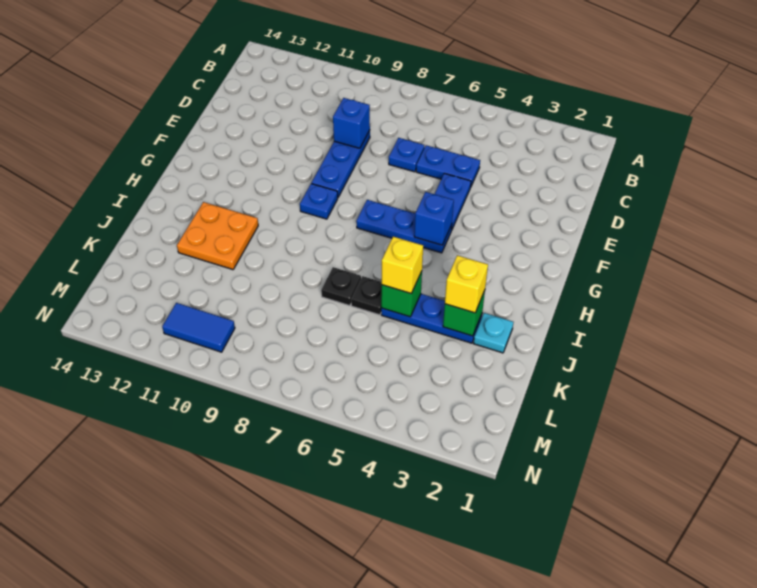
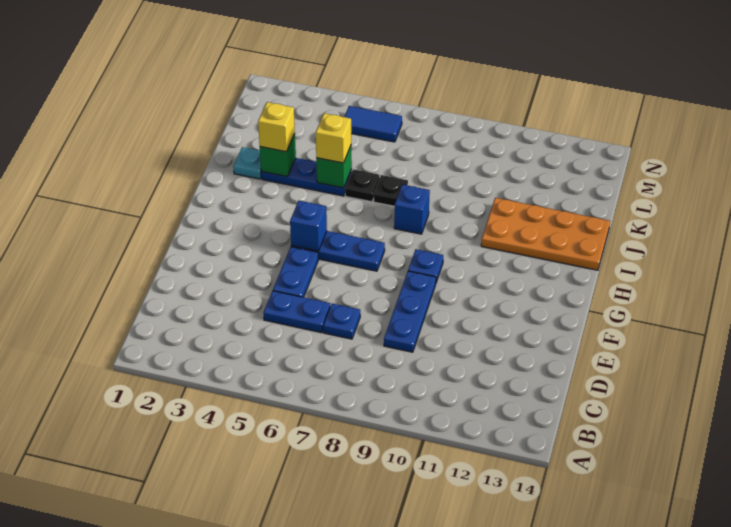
blue brick D9 level 2 -> blue brick I8 level 1
orange plate I11:J12 level 1 -> orange plate I11:J14 level 1
blue tile M10:M11 level 1 -> blue tile M5:M6 level 1

